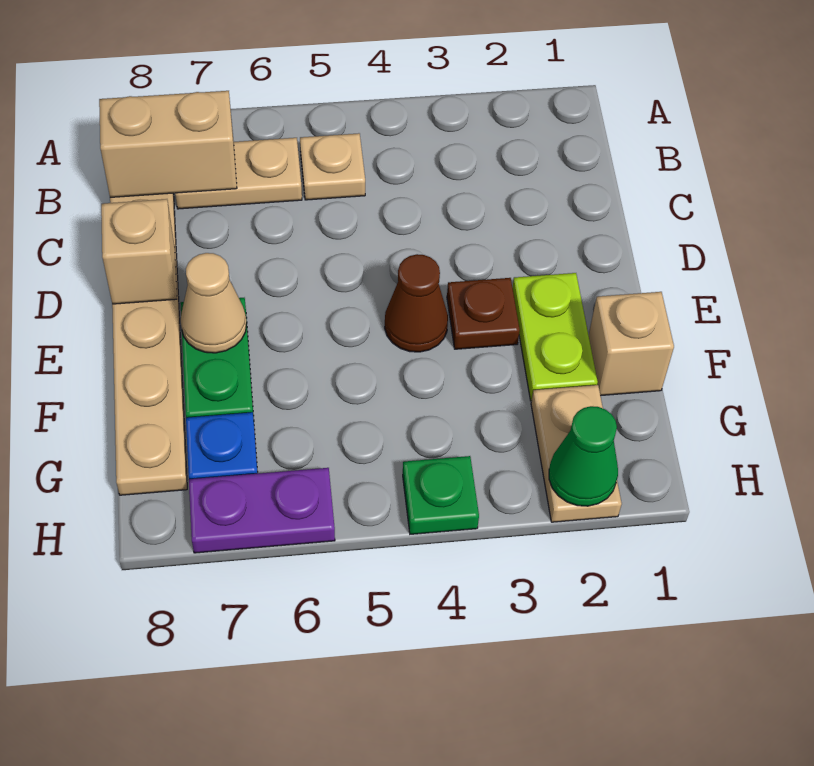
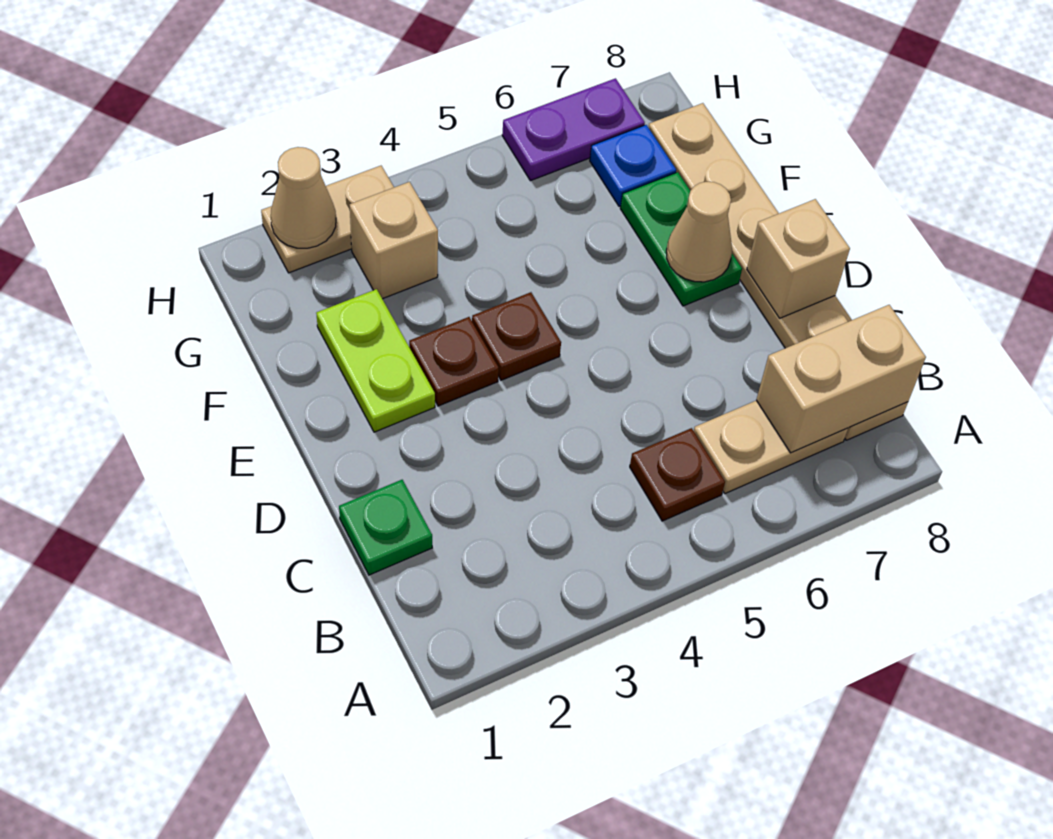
tan plate B5 level 1 -> brown plate B5 level 1
brown cone E4 level 1 -> brown plate E4 level 1
tan brick F1 level 1 -> tan brick G3 level 1
tan plate G2:H2 level 1 -> tan plate H2:H3 level 1
green cone H2 level 2 -> tan cone H2 level 2
green plate H4 level 1 -> green plate C1 level 1

